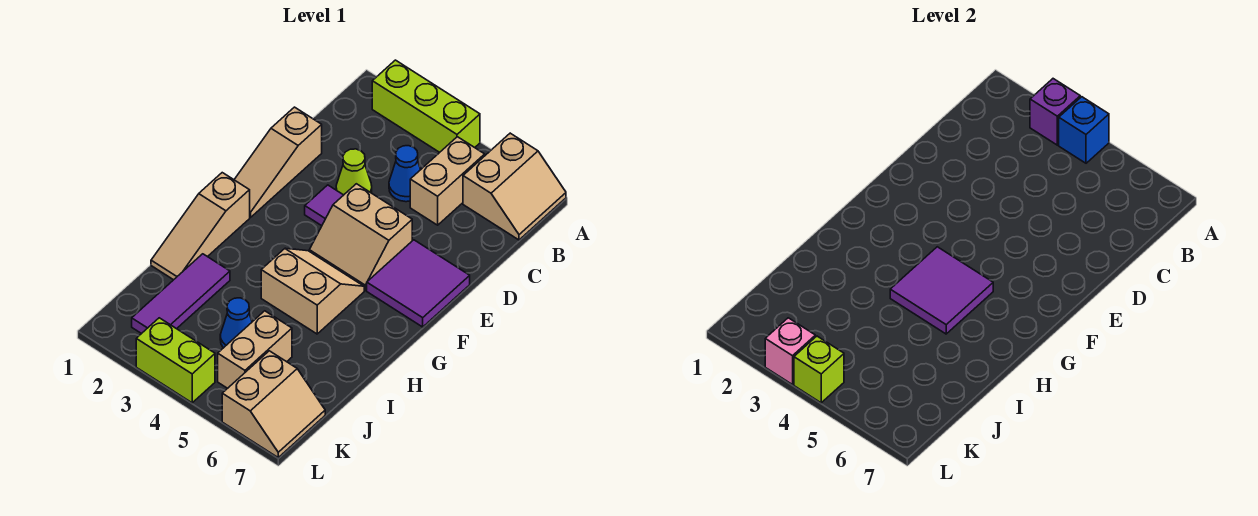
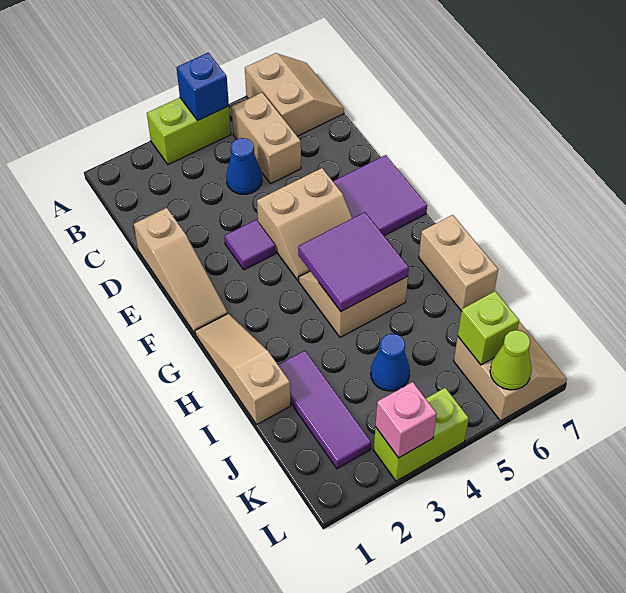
lime brick A2:A4 level 1 -> lime brick A3:A4 level 1
purple brick A3 level 2 -> none
lime cone D3 level 1 -> lime cone L6 level 2
tan slope G1:I1 level 1 top G -> tan slope G1:I1 level 1 top I
tan brick J5:K5 level 1 -> tan brick H7:I7 level 1
lime brick L4 level 2 -> lime brick K6 level 2

